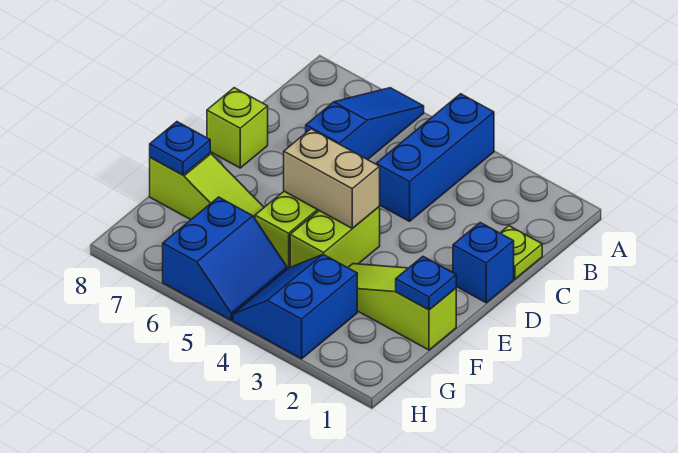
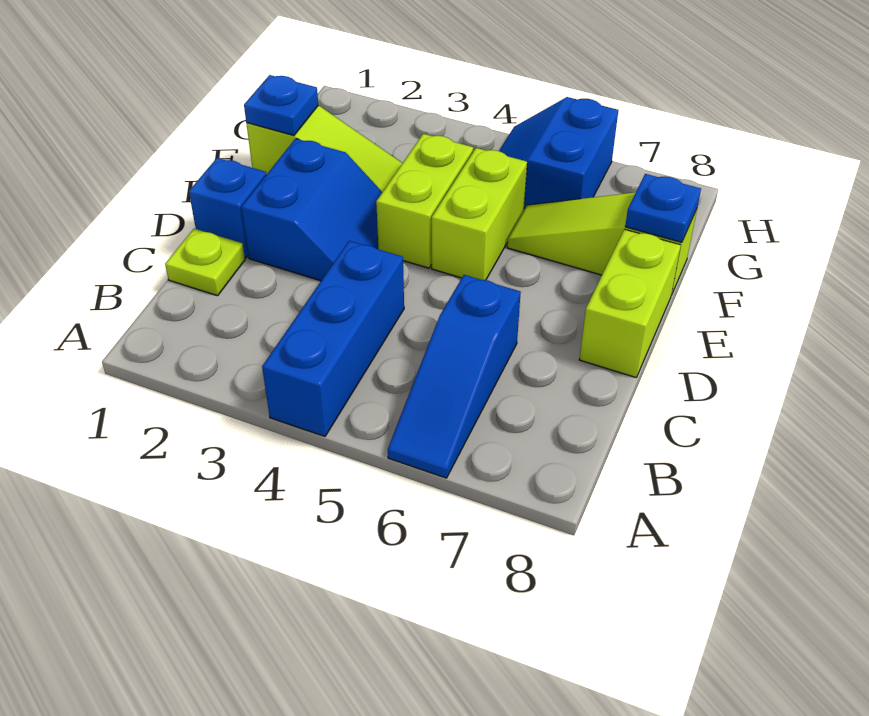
lime brick D8 level 1 -> lime brick D8:E8 level 1
tan brick E4:E5 level 2 -> none
blue slope G3:H4 level 1 top 3 -> blue slope D2:E3 level 1 top 2

